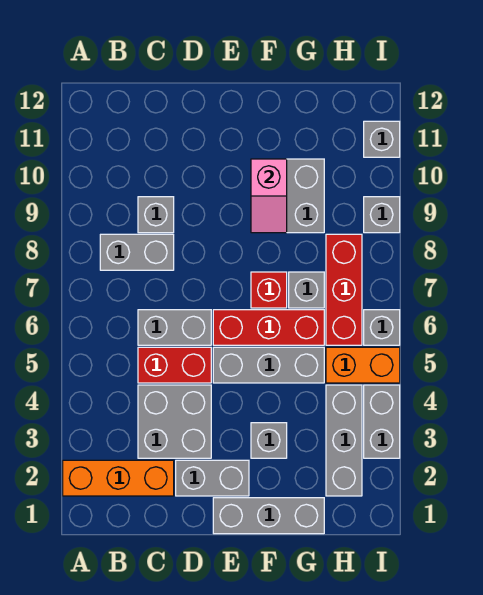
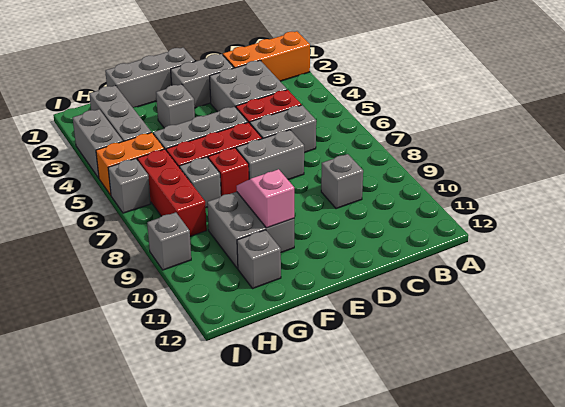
grey brick B8:C8 level 1 -> grey brick D7:E7 level 1
grey brick I11 level 1 -> grey brick G11 level 1

